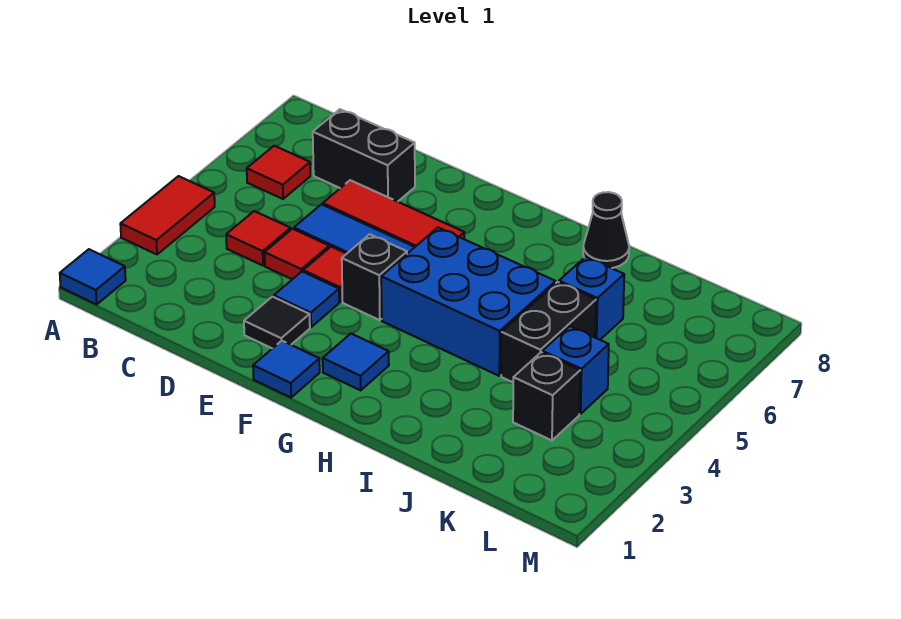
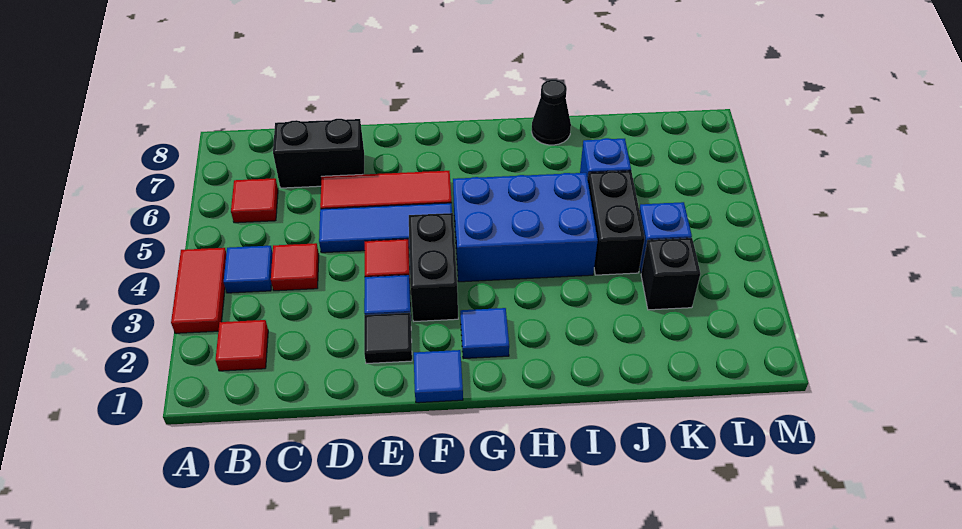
blue tile A1 level 1 -> blue tile B4 level 1
red tile D4 level 1 -> red tile B2 level 1
black brick F4 level 1 -> black brick F3:F4 level 1

